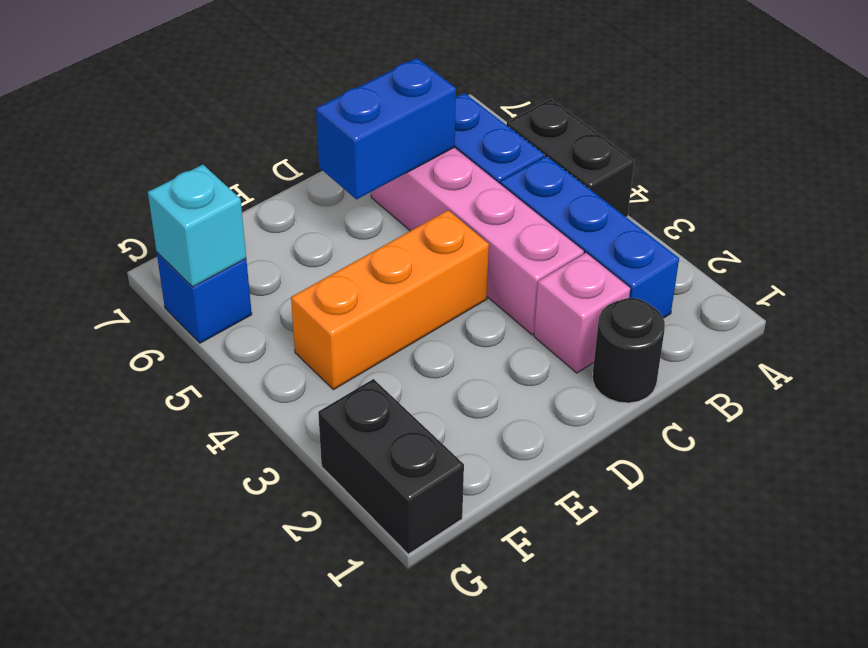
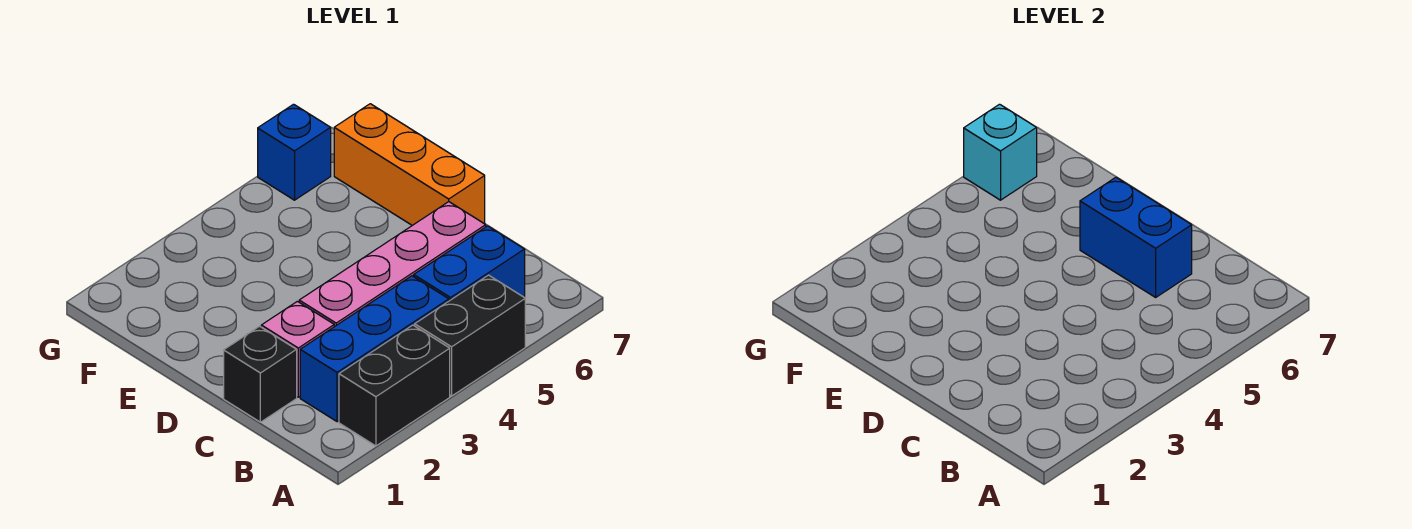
black round brick C1 level 1 -> black brick C1 level 1
orange brick D4:F4 level 1 -> orange brick D7:F7 level 1
black brick G1:G2 level 1 -> black brick A2:A3 level 1

